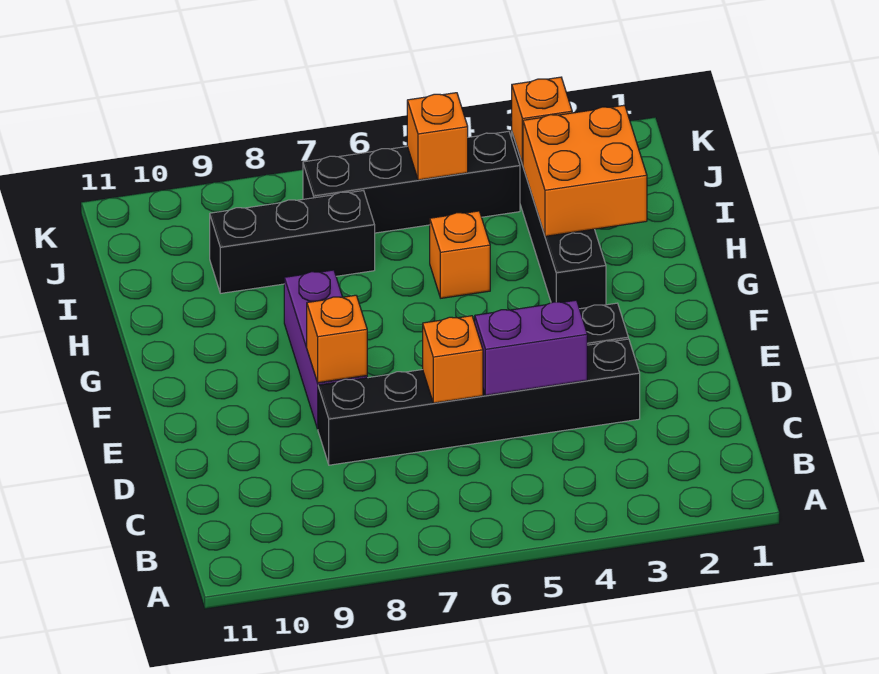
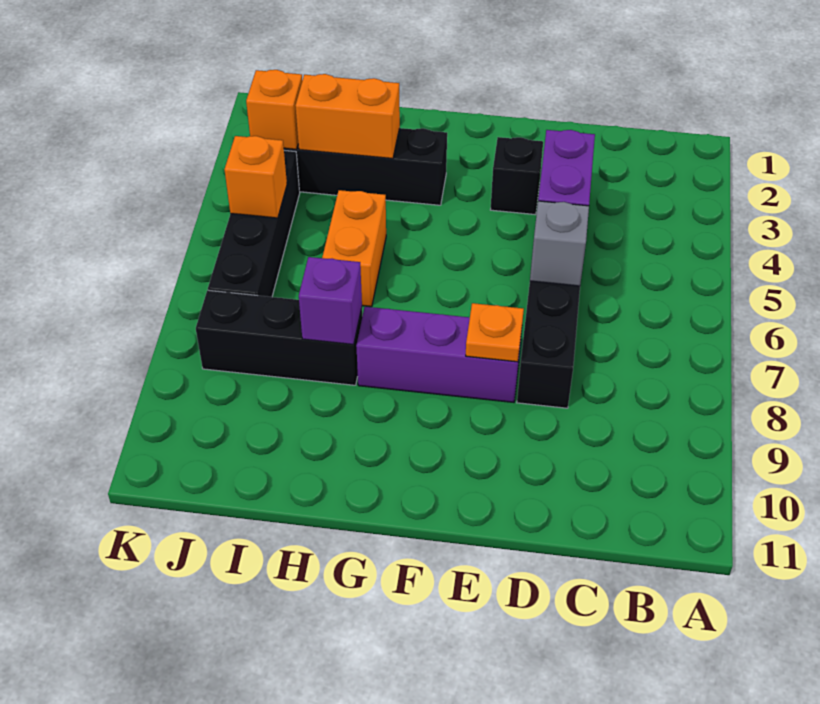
orange brick D6 level 2 -> grey brick D6 level 2
orange brick E8 level 2 -> orange plate E8 level 2
orange brick H2:I3 level 2 -> orange brick H3:I3 level 2
orange brick H5 level 1 -> orange brick H5:H6 level 1
none -> purple brick H8 level 2
black brick I7:I9 level 1 -> black brick H8:J8 level 1

